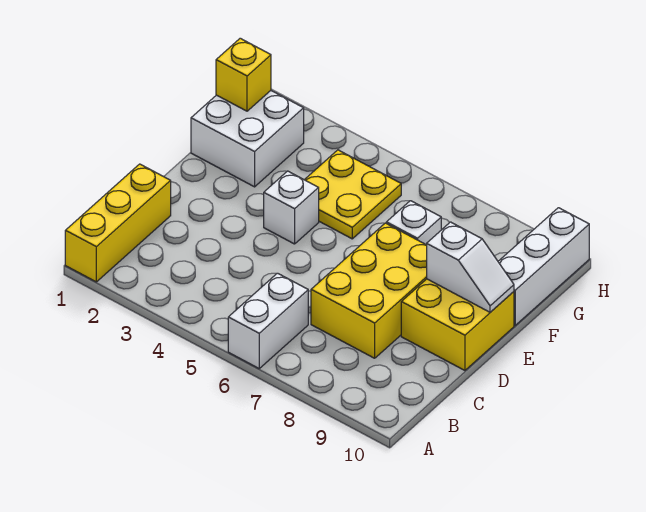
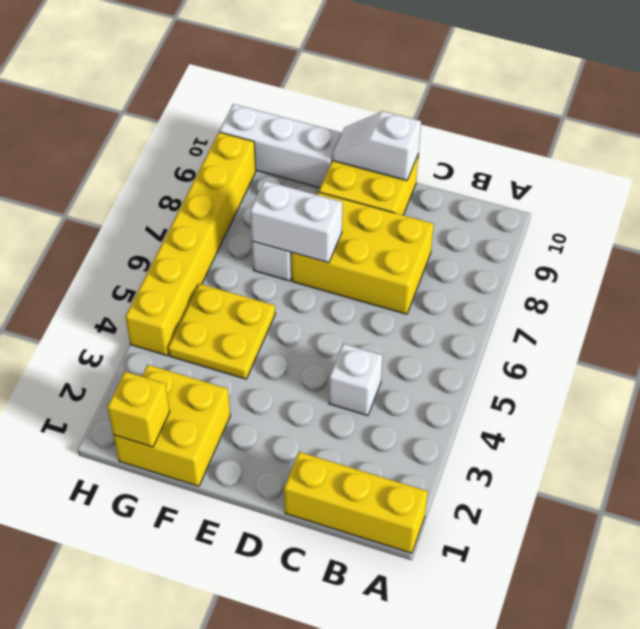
white brick A6:B6 level 1 -> white brick E7:F7 level 2
white brick E4 level 1 -> white brick C4 level 1
white slope E9:E10 level 2 top 9 -> white slope D10:E10 level 2 top D
white brick F1:G2 level 1 -> yellow brick F1:G2 level 1
none -> yellow brick H4:H9 level 1

